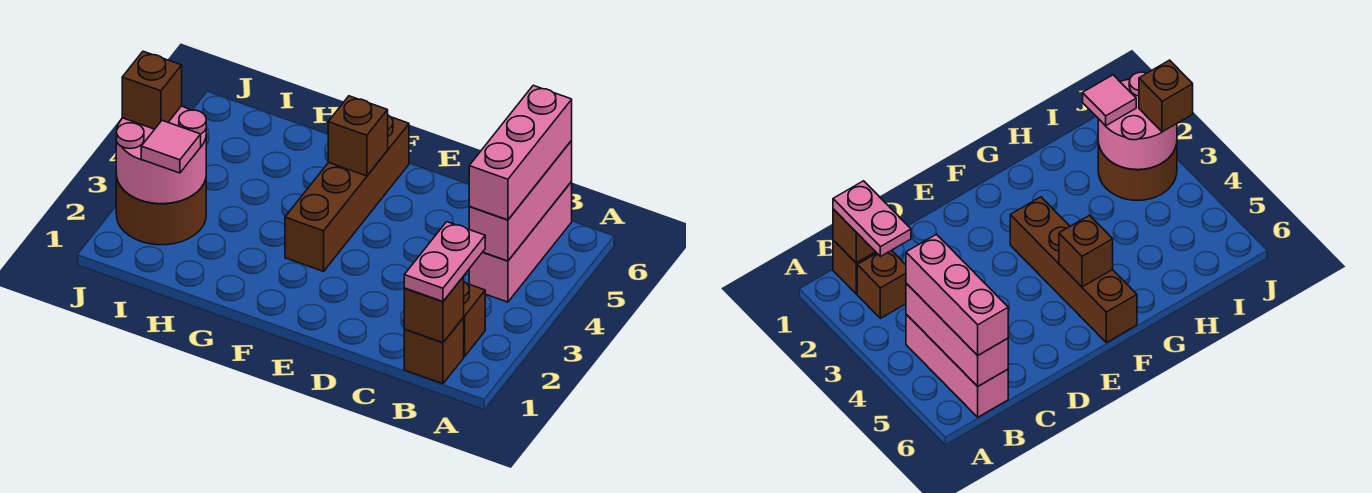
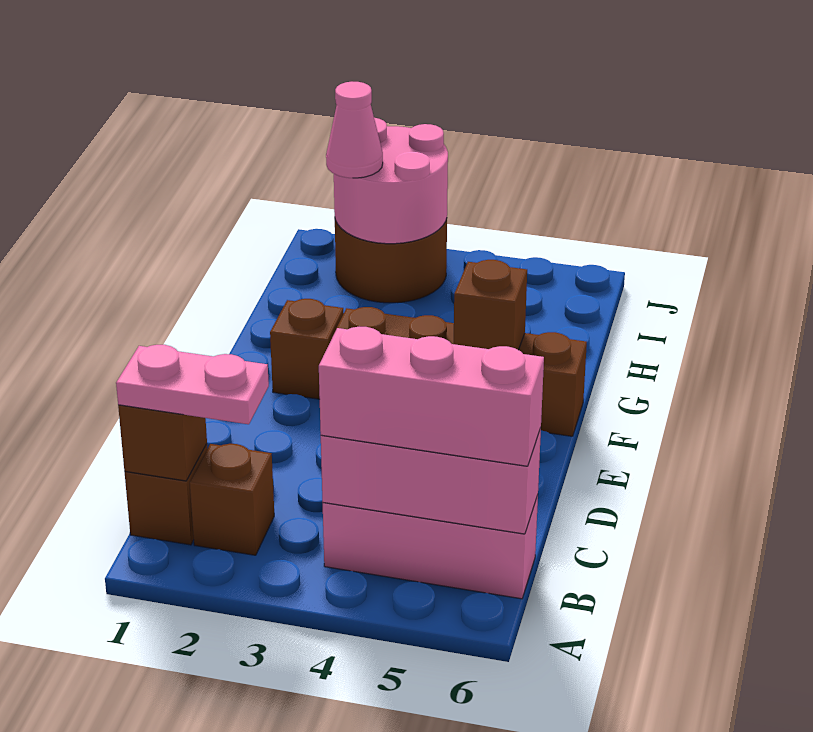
pink tile I2 level 3 -> pink cone I2 level 3
brown brick J3 level 3 -> brown brick F2 level 1

